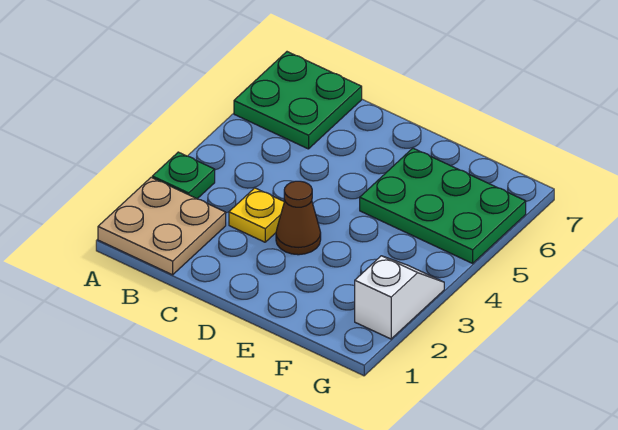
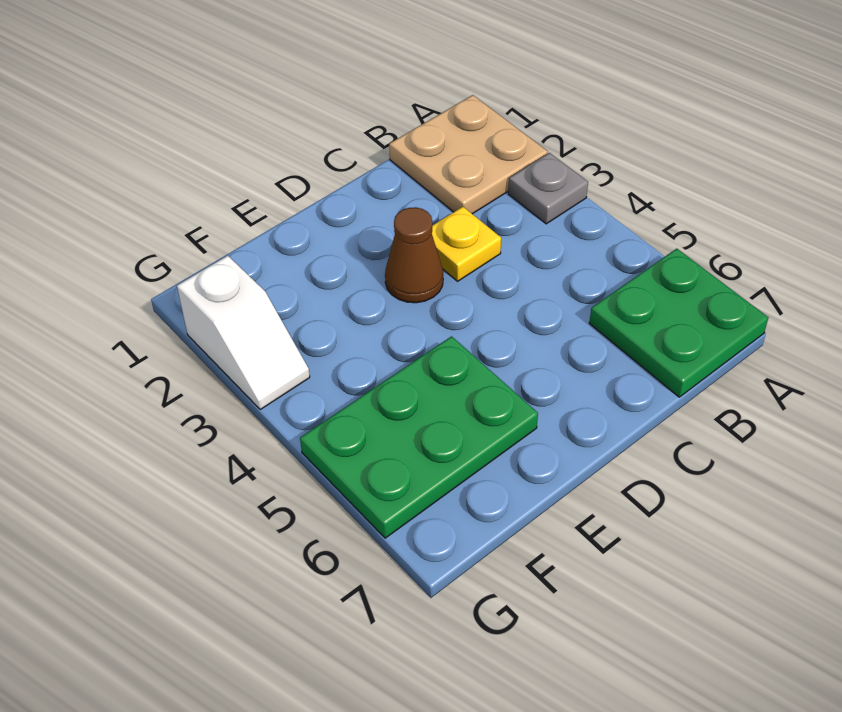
green plate A3 level 1 -> grey plate A3 level 1

